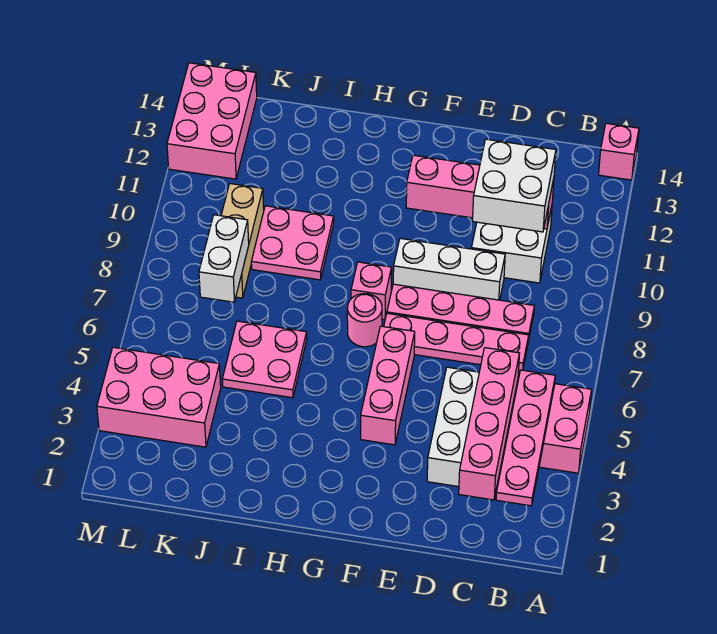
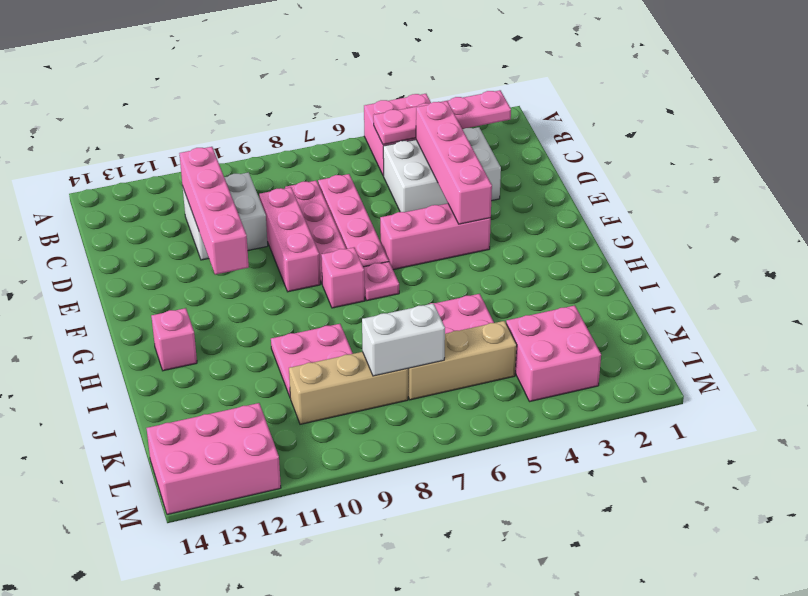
pink brick A14 level 1 -> pink brick H13 level 1
pink brick C2:C5 level 2 -> pink brick C4:F4 level 2
white brick C10:D11 level 3 -> none
white brick D9:F9 level 1 -> pink brick D9:F9 level 1
pink round brick G7 level 1 -> pink plate G7 level 1
pink brick K3:M4 level 1 -> pink brick K3:L4 level 1
none -> tan brick K5:K7 level 1

